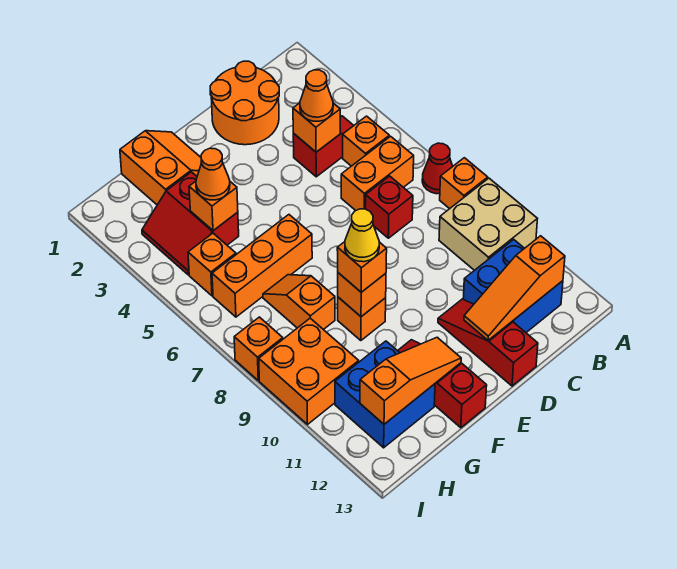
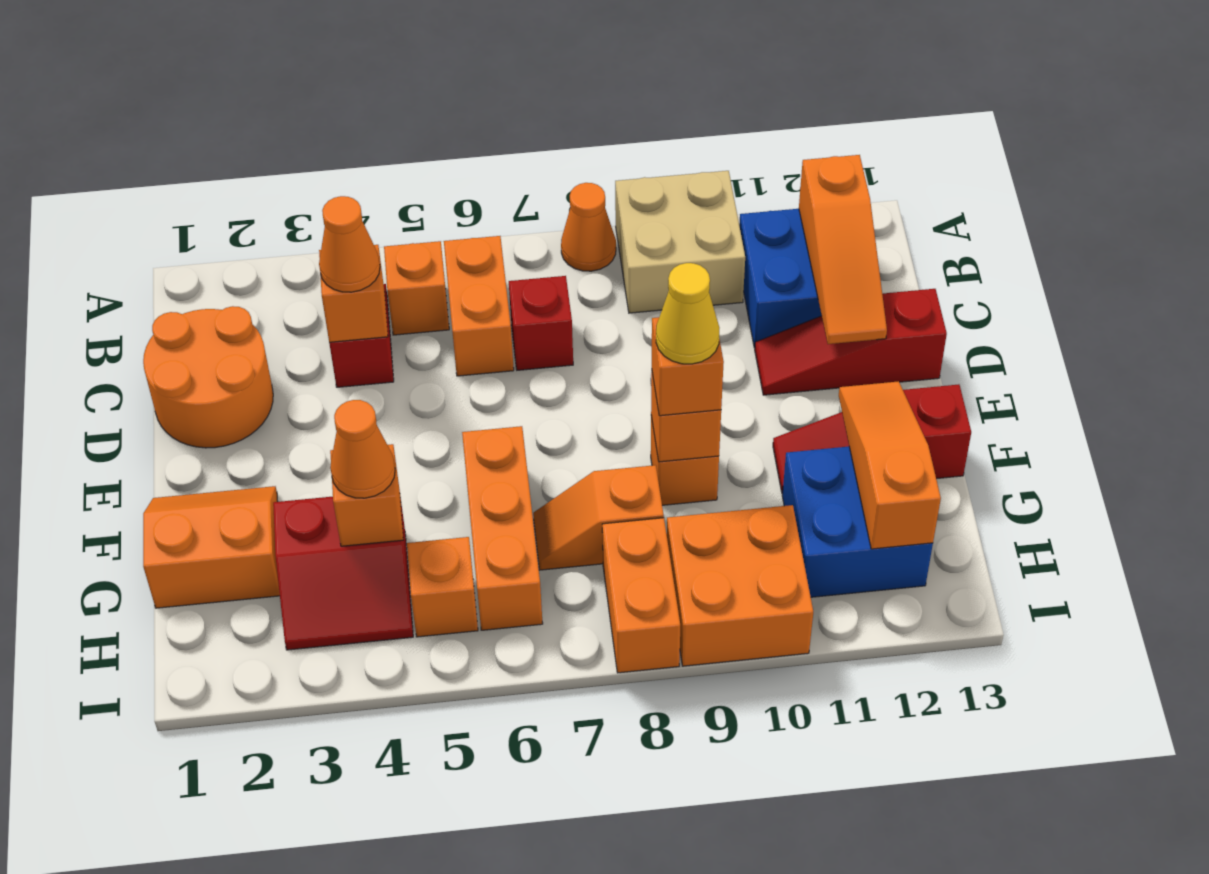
red cone A7 level 1 -> none
orange brick A8 level 1 -> orange cone A8 level 1
orange brick I8 level 1 -> orange brick H8:I8 level 1

